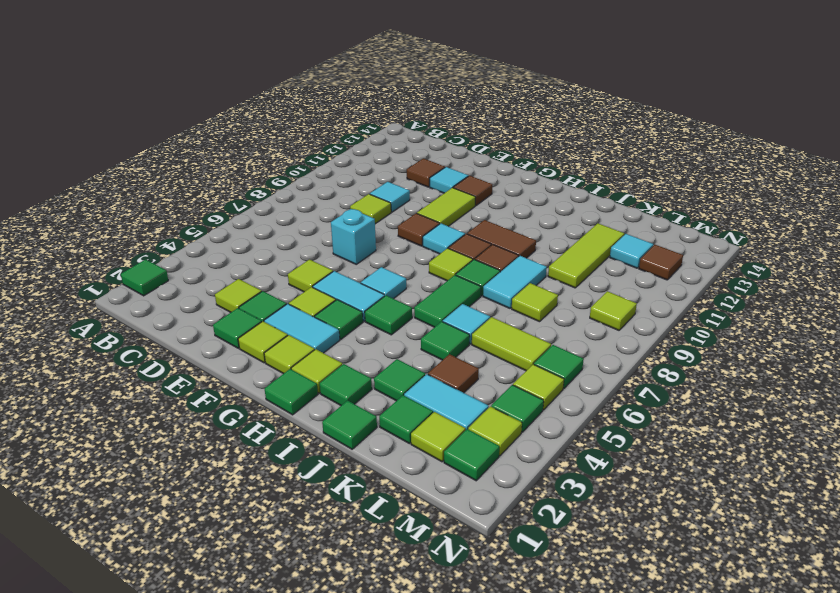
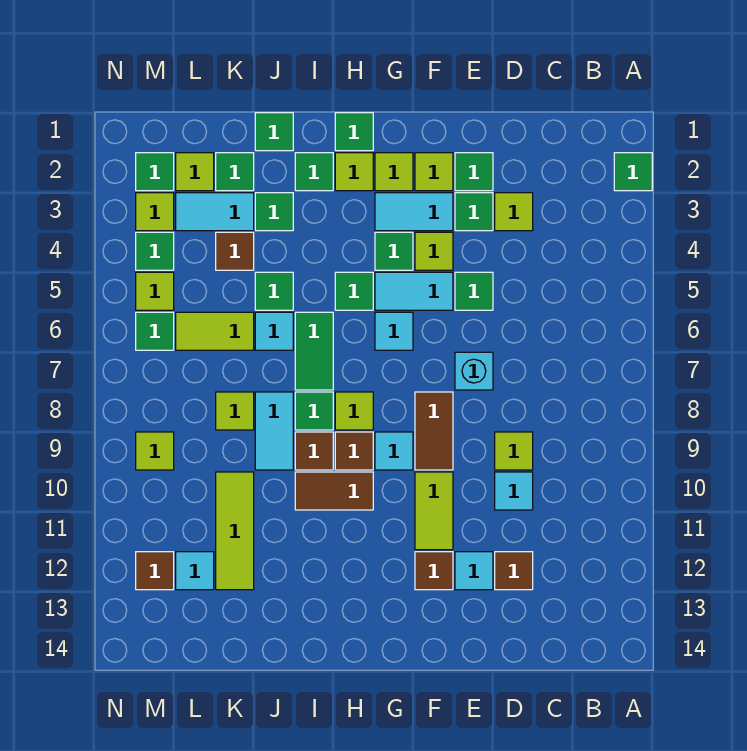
lime tile E5 level 1 -> green tile E5 level 1
brown tile F9 level 1 -> brown tile F8:F9 level 1

